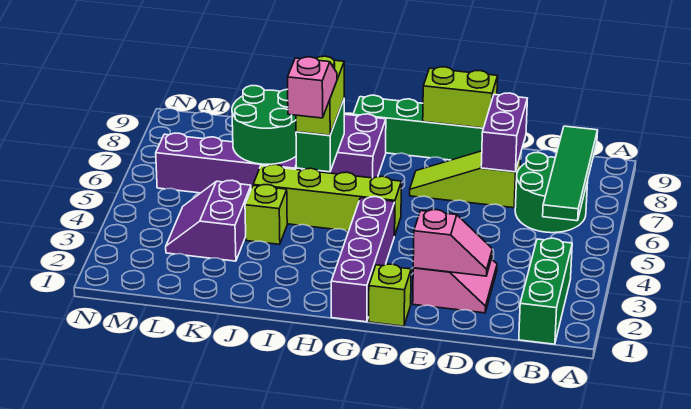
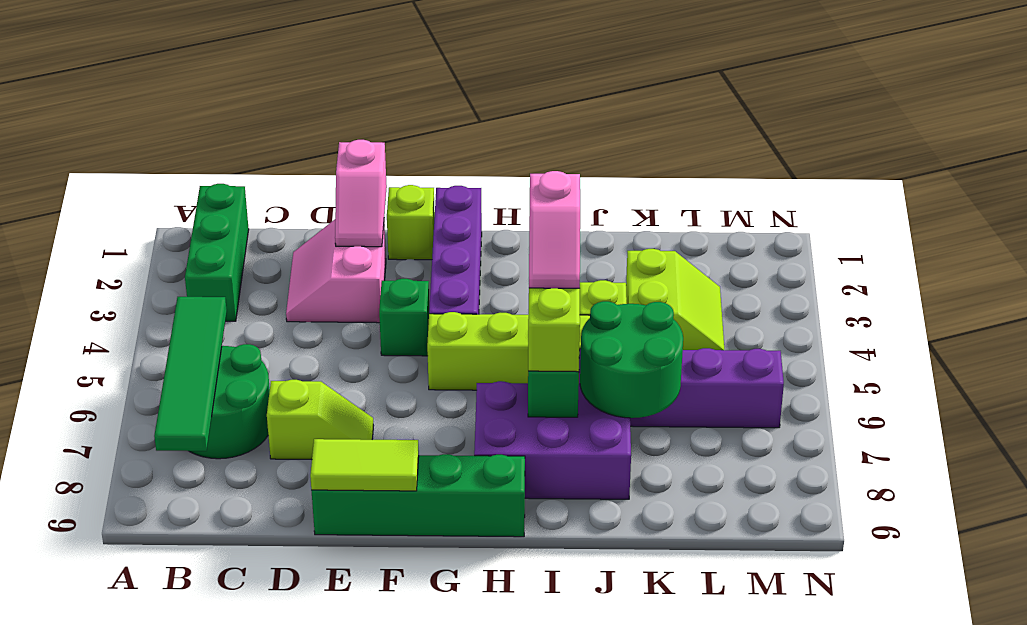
pink slope D2:E2 level 2 top E -> pink slope E1:E2 level 2 top 1
lime slope D7:F7 level 1 top D -> lime slope D7:E7 level 1 top D
purple brick D7:D8 level 2 -> none
lime brick E9:F9 level 2 -> lime tile E9:F9 level 2
none -> green brick F4 level 1
purple slope K3:L4 level 1 top K -> lime slope K3:L4 level 1 top K

